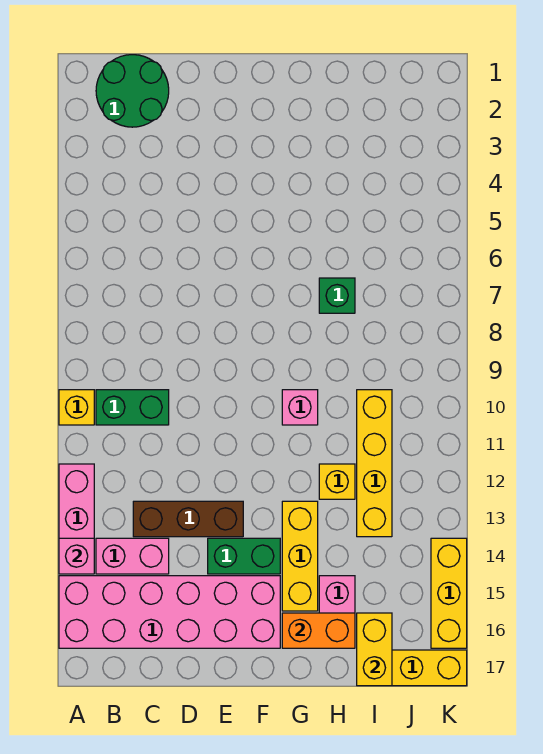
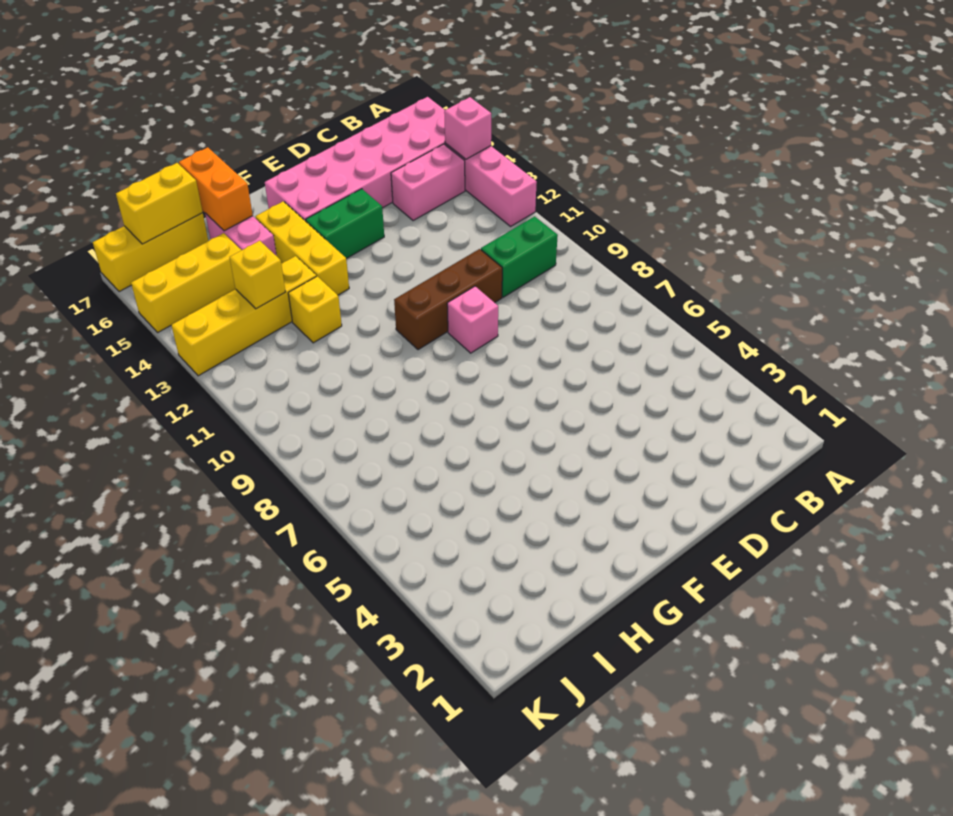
yellow brick A10 level 1 -> yellow brick I13 level 2
green round brick B1:C2 level 1 -> none
brown brick C13:E13 level 1 -> brown brick D10:F10 level 1
pink brick G10 level 1 -> pink brick E9 level 1
orange brick G16:H16 level 2 -> orange brick H16:H17 level 2
green brick H7 level 1 -> none
yellow brick I10:I13 level 1 -> yellow brick H13:K13 level 1
yellow brick I16:I17 level 2 -> yellow brick I17:J17 level 2
yellow brick K14:K16 level 1 -> yellow brick I15:K15 level 1

